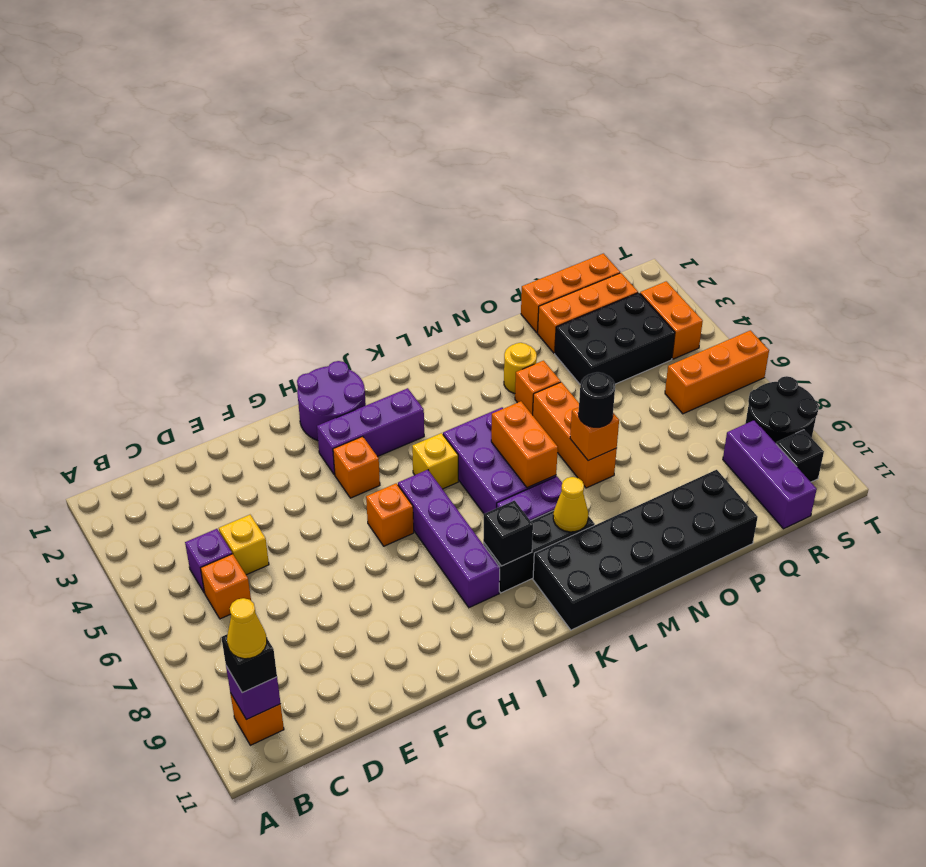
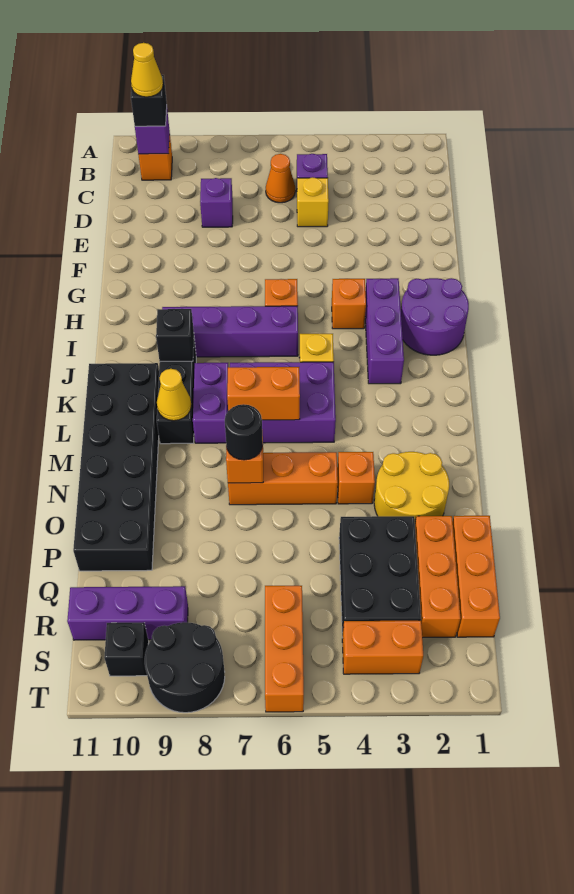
orange brick C6 level 1 -> orange cone C6 level 1
none -> purple brick D8 level 1
yellow round brick N3 level 1 -> yellow round brick N2:O3 level 1

